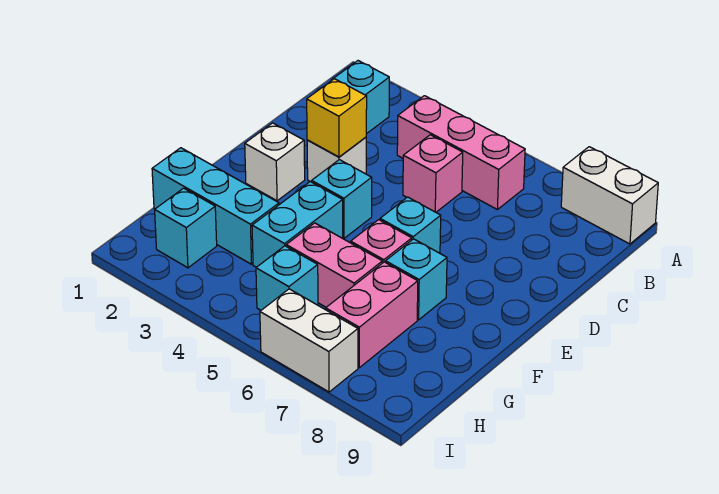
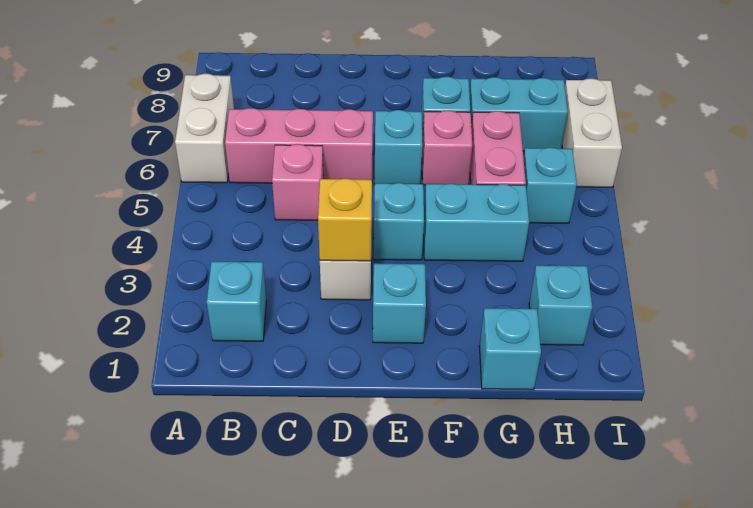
white brick A8:A9 level 1 -> white brick A6:A7 level 1
pink brick B4:B6 level 1 -> pink brick B6:D6 level 1
white brick E2 level 1 -> cyan brick E2 level 1
cyan brick G1:G3 level 1 -> cyan brick G1 level 1
pink brick G7:H7 level 1 -> cyan brick G7:H7 level 1

